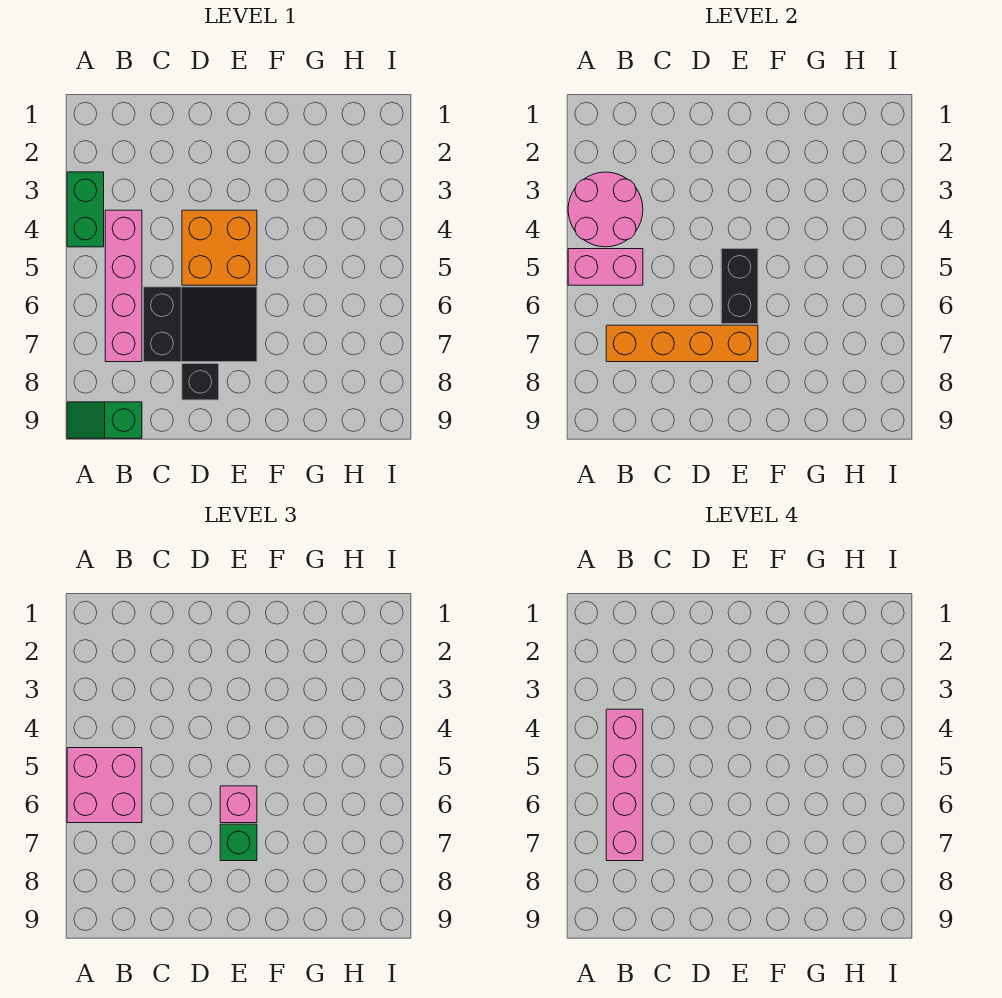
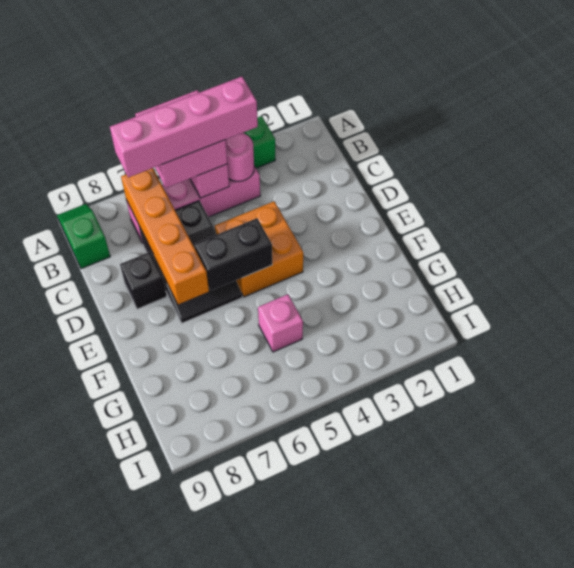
pink round brick A3:B4 level 2 -> pink round brick B4 level 2
pink brick E6 level 3 -> pink brick G5 level 1
green brick E7 level 3 -> none

